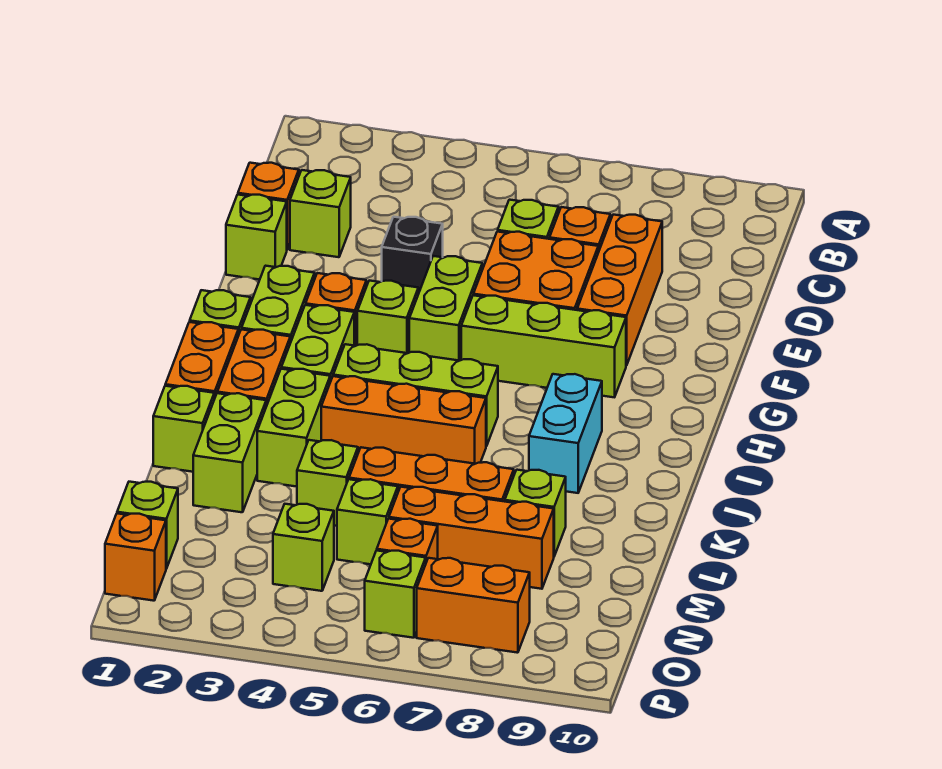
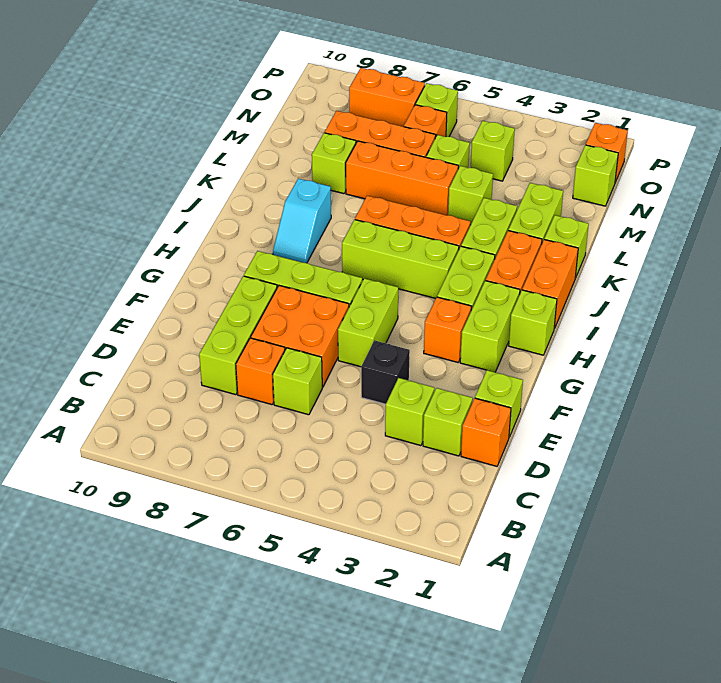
orange brick D8:F8 level 1 -> lime brick D8:F8 level 1
lime brick G4 level 1 -> lime brick D3 level 1
cyan brick I8:J8 level 1 -> cyan slope I8:J8 level 1 top J

